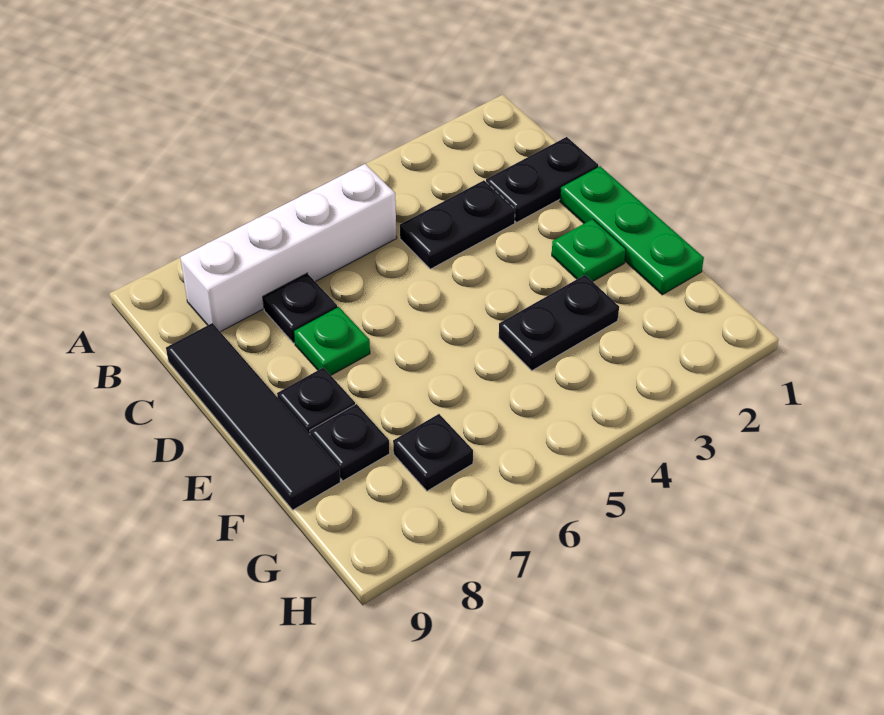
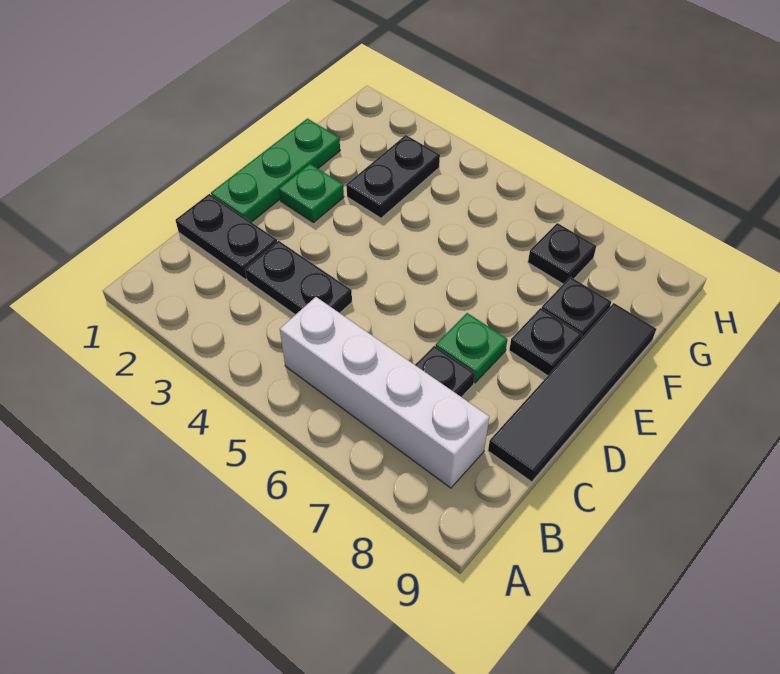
black plate F3:F4 level 1 -> black plate F3:G3 level 1

